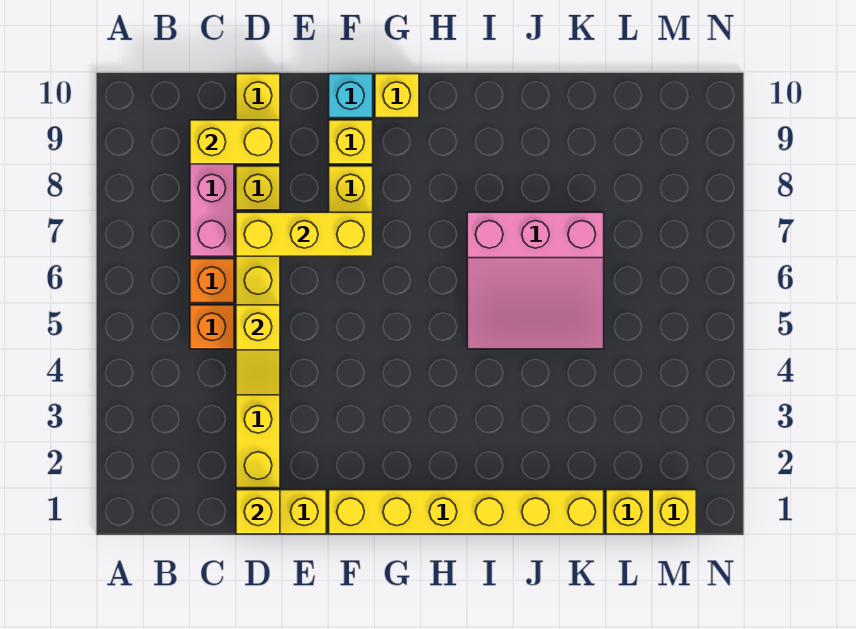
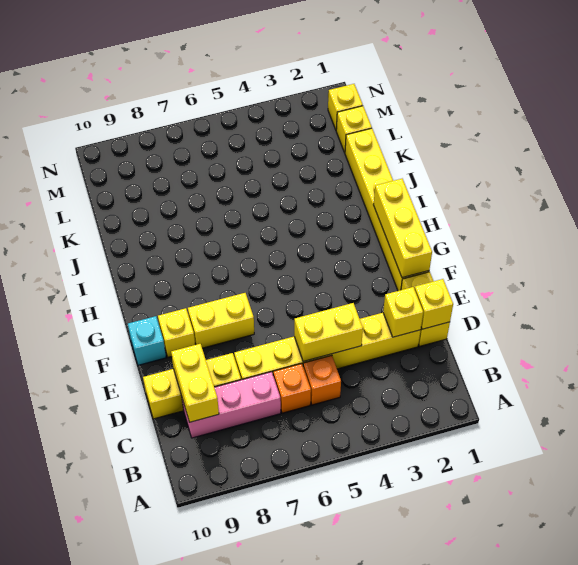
yellow slope D4:D5 level 2 top 5 -> yellow brick D4:D5 level 2
yellow brick D7:F7 level 2 -> yellow brick F1:H1 level 2
yellow brick G10 level 1 -> yellow brick D2 level 2
pink slope I5:K7 level 1 top 7 -> none

